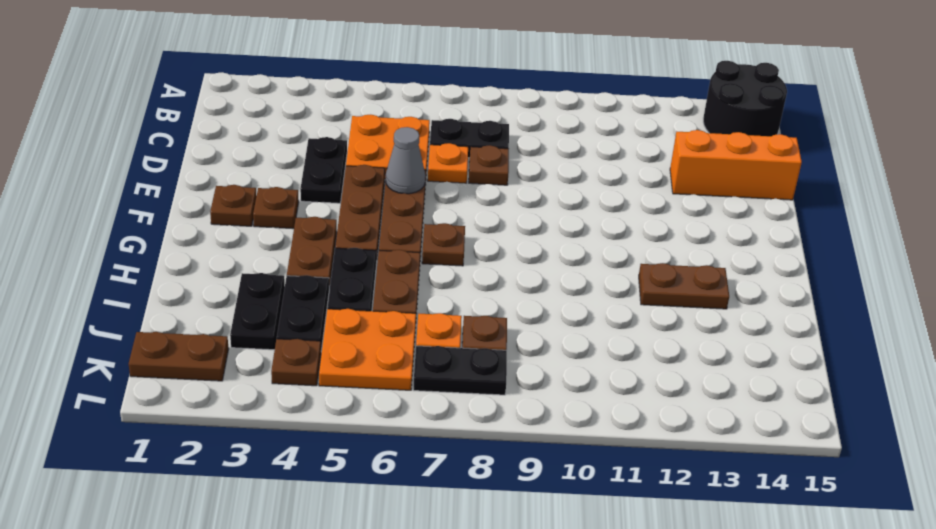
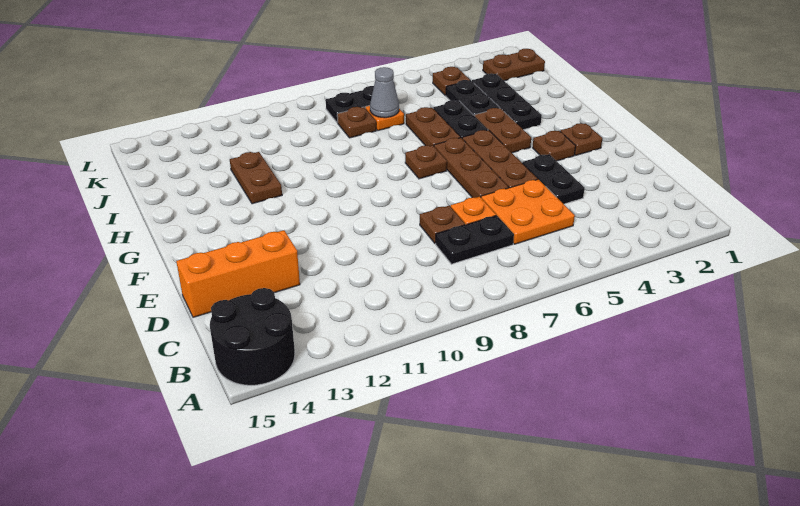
grey cone E6 level 2 -> grey cone J7 level 2
brown plate H12:H13 level 1 -> brown plate H12:I12 level 1
black plate I3:J3 level 1 -> black plate H3:J3 level 1
orange plate J5:K6 level 1 -> none

